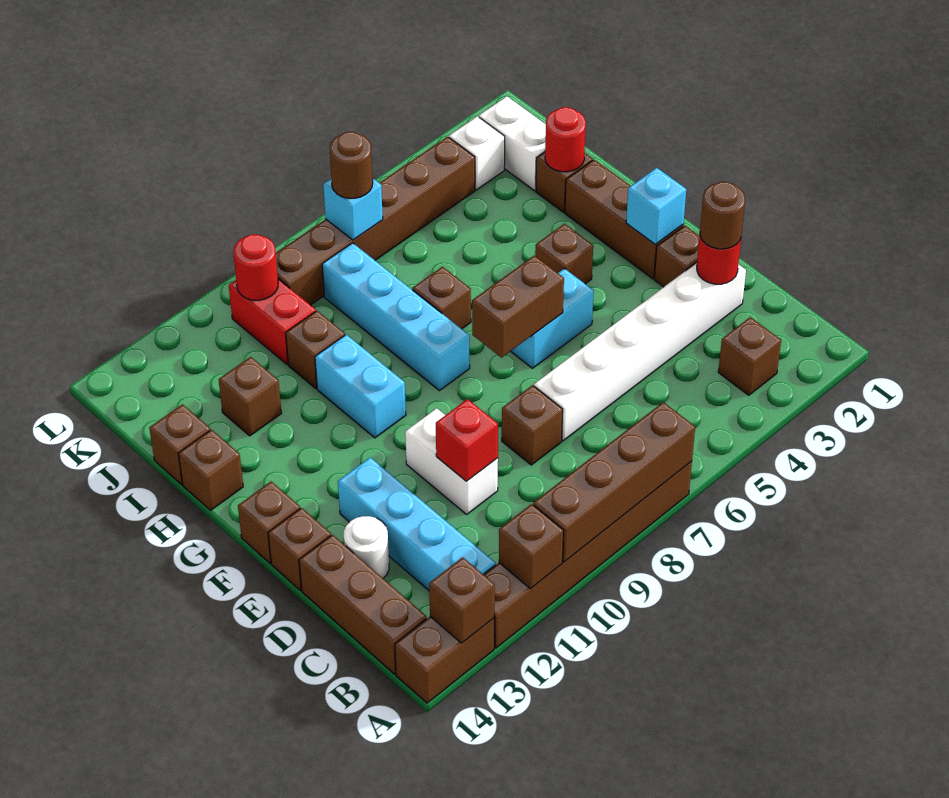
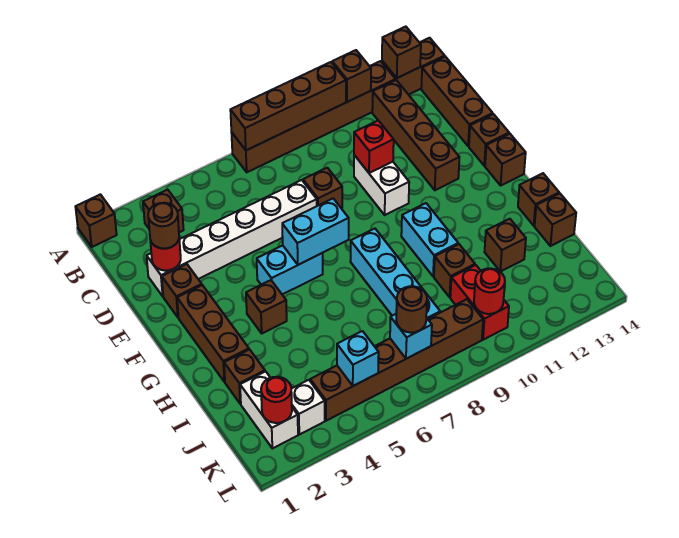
cyan brick B12:E12 level 1 -> brown brick B12:E12 level 1
white round brick D13 level 1 -> none
cyan brick F2 level 2 -> cyan brick K5 level 2
brown brick F6:F7 level 2 -> cyan brick F6:F7 level 2
brown brick H7 level 1 -> brown brick A1 level 1
red round brick I2 level 2 -> red round brick K2 level 2

